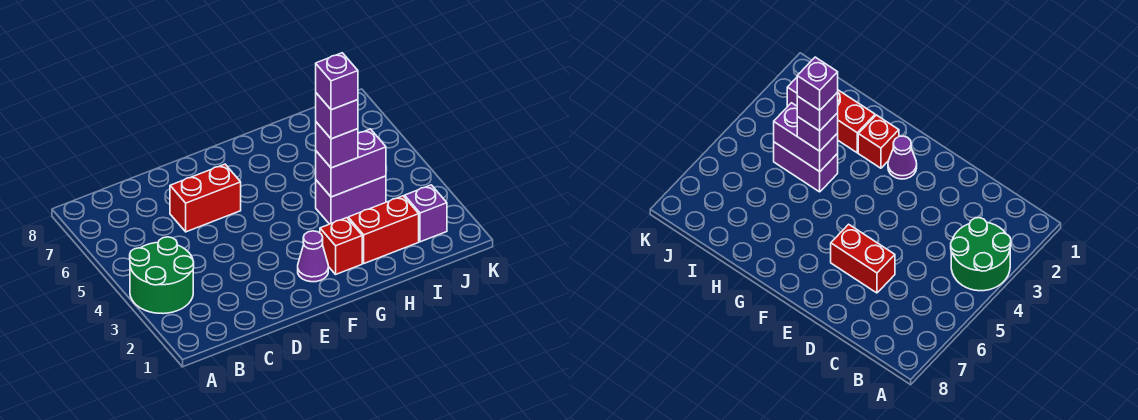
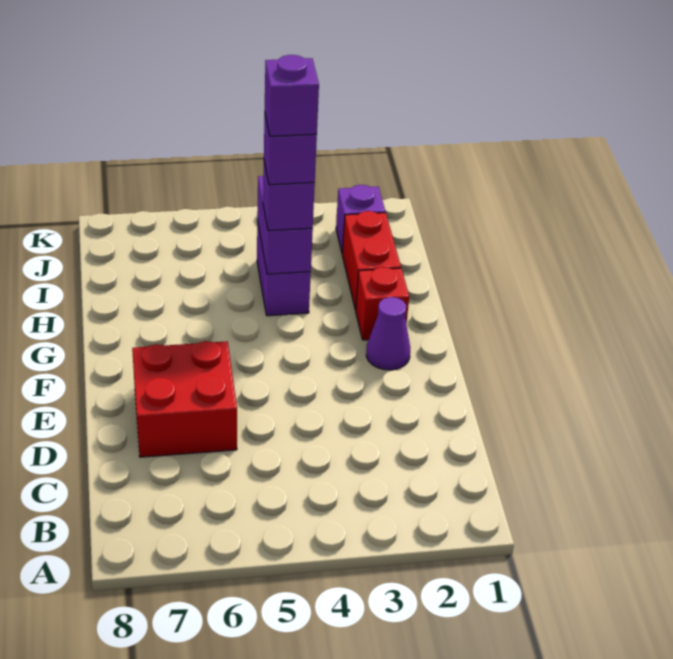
green round brick A3:B4 level 1 -> none
red brick D6:E6 level 1 -> red brick D6:E7 level 1

